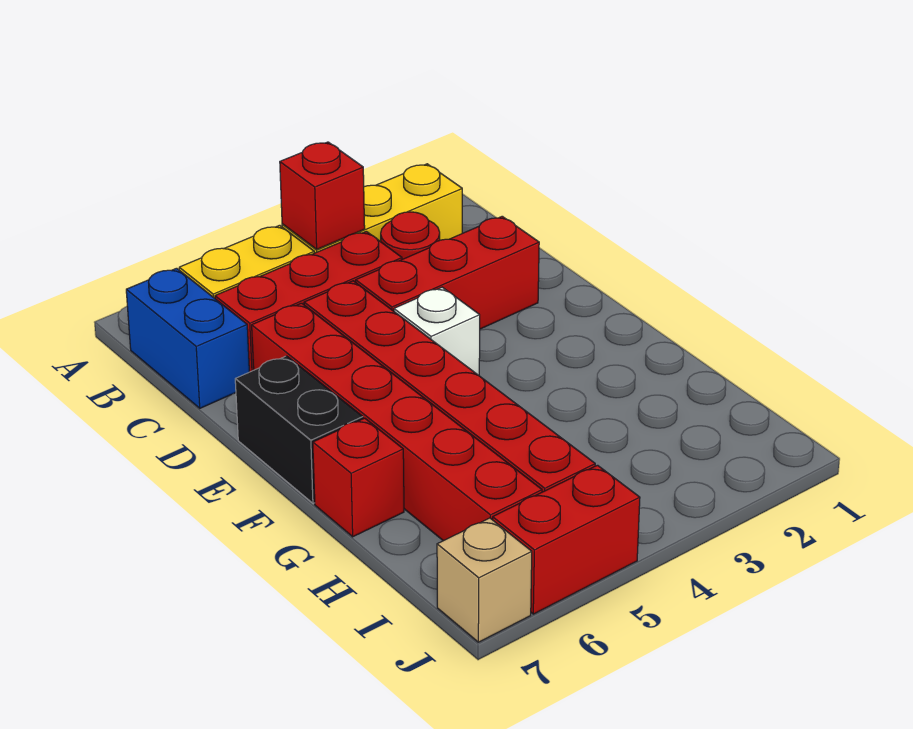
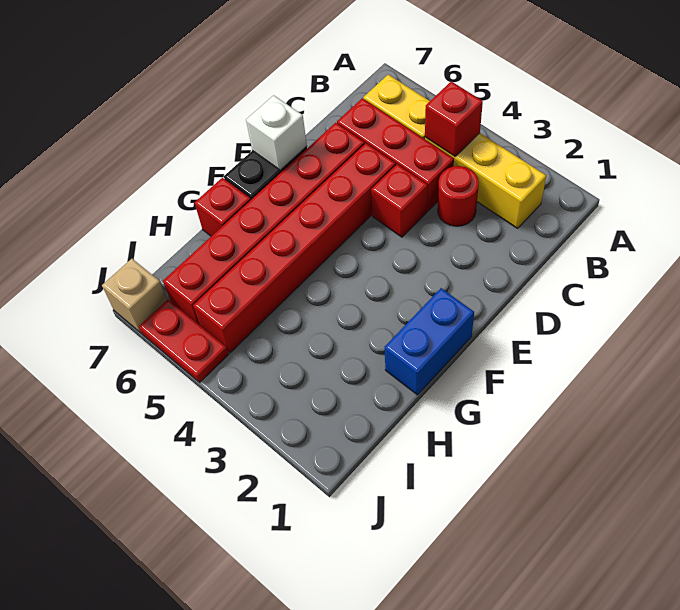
blue brick B7:C7 level 1 -> blue brick F1:G1 level 1
red brick D2:D4 level 1 -> red brick D4 level 1
white brick E4 level 1 -> white brick E7 level 2
red brick J5:J6 level 1 -> red plate J5:J6 level 1

